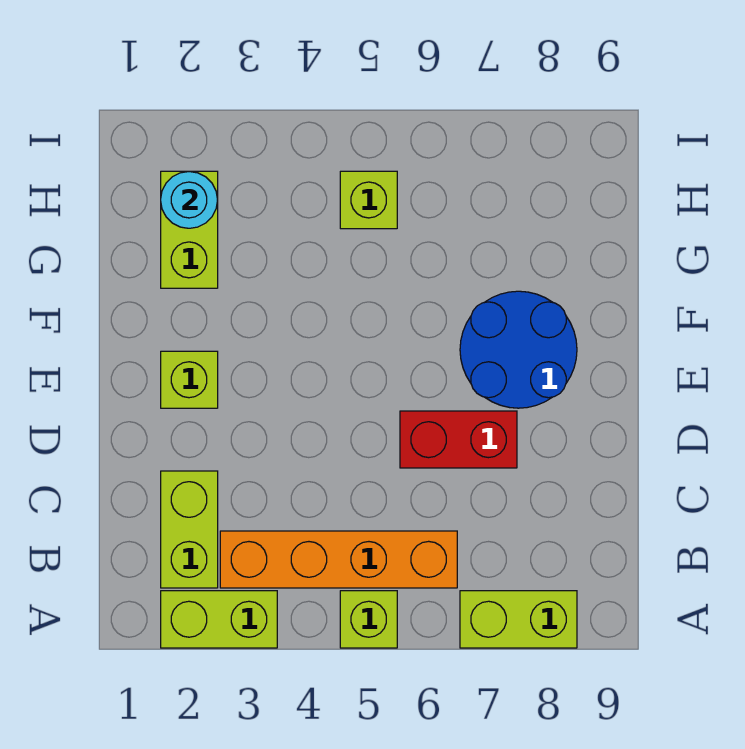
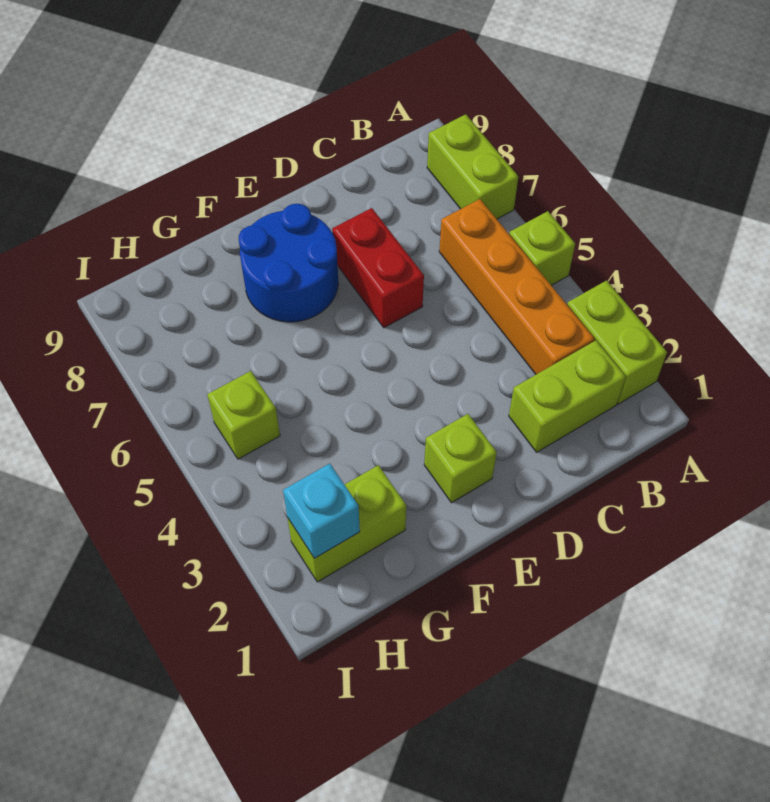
cyan round brick H2 level 2 -> cyan brick H2 level 2

